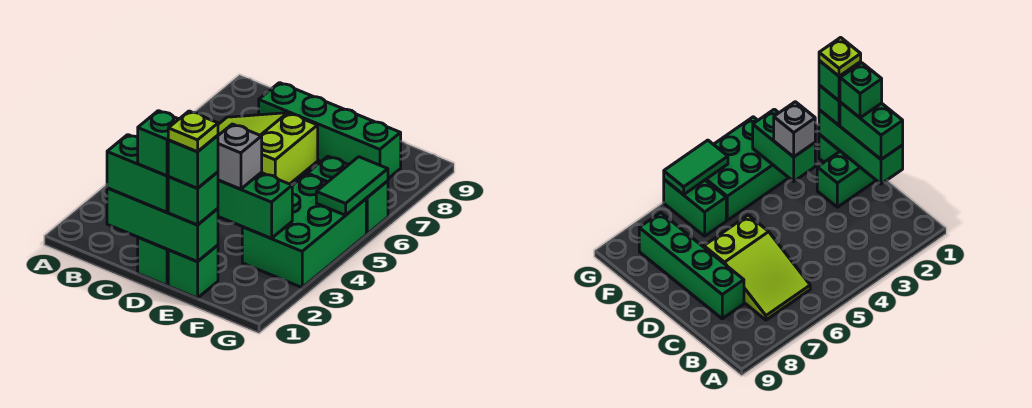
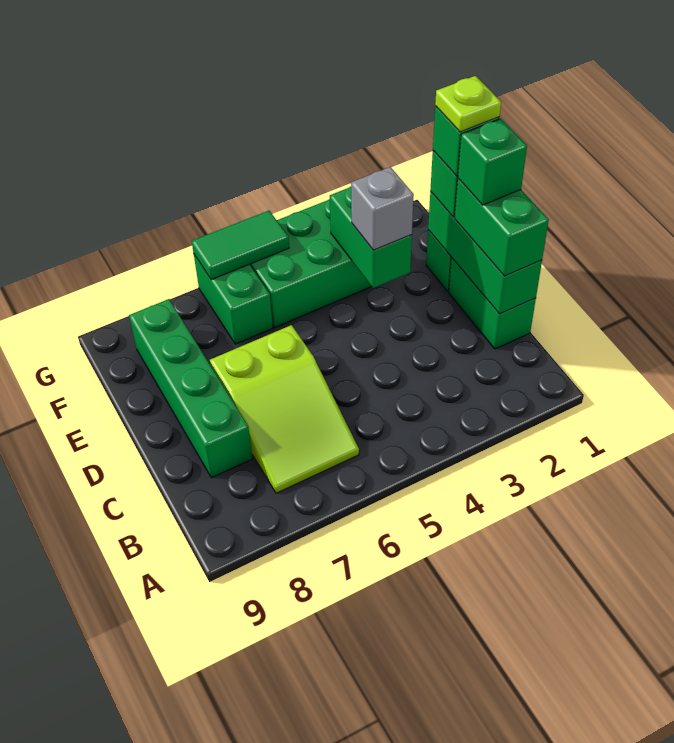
green brick D1:D2 level 1 -> green brick C1:D1 level 1

